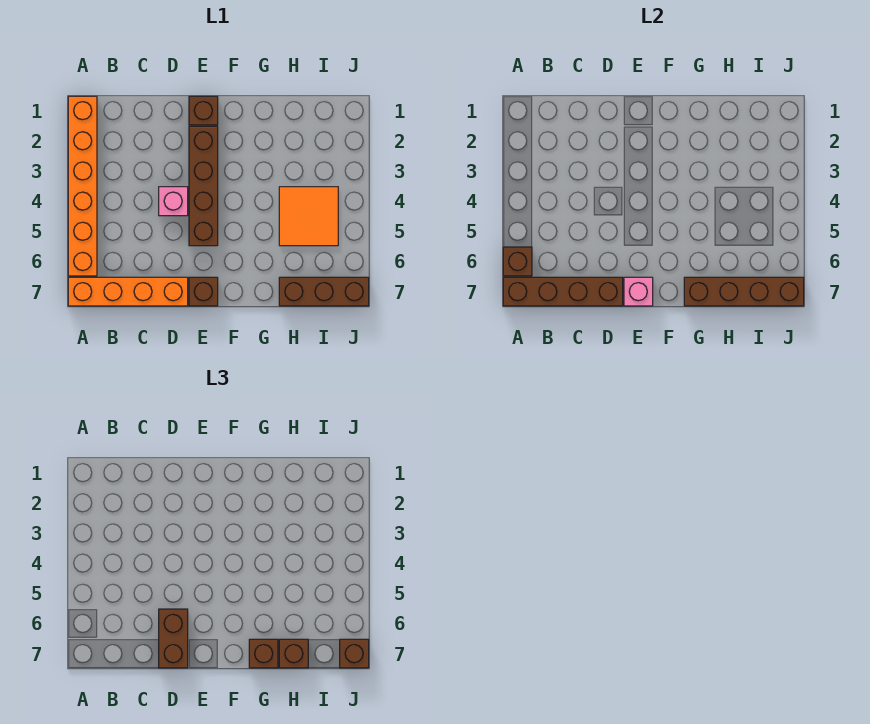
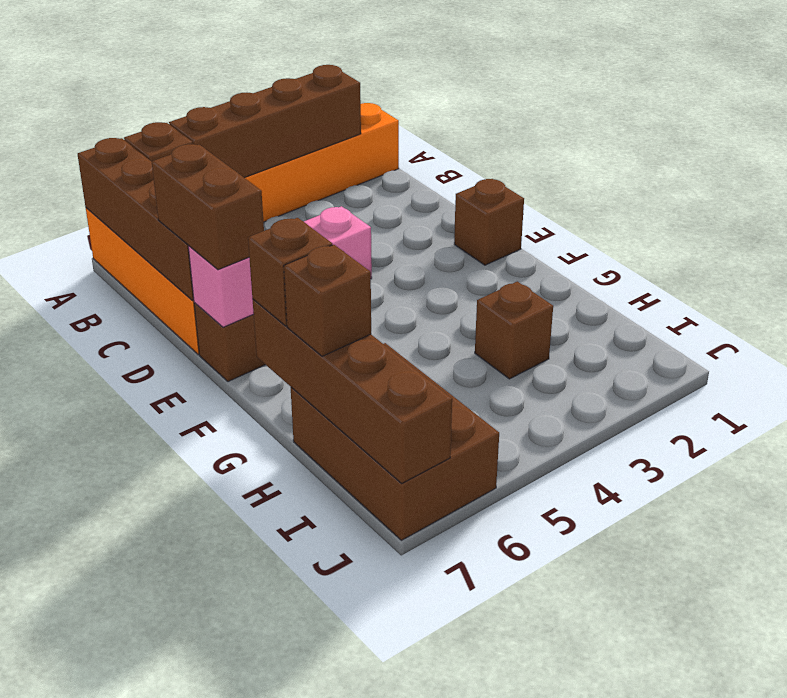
brown brick D6:D7 level 3 -> brown brick D7:E7 level 3
brown brick E2:E5 level 1 -> brown brick A2:A5 level 2
orange tile H4:I5 level 1 -> none
brown brick H7:J7 level 1 -> brown brick H6:J7 level 1
brown brick J7 level 3 -> brown brick H3 level 1

